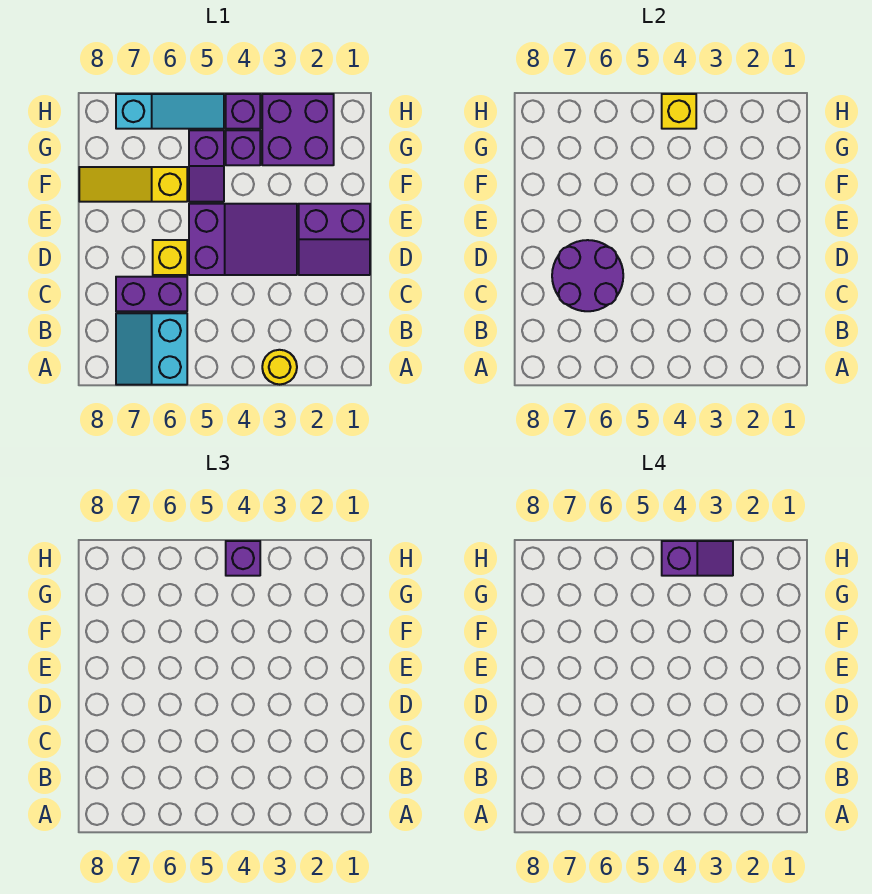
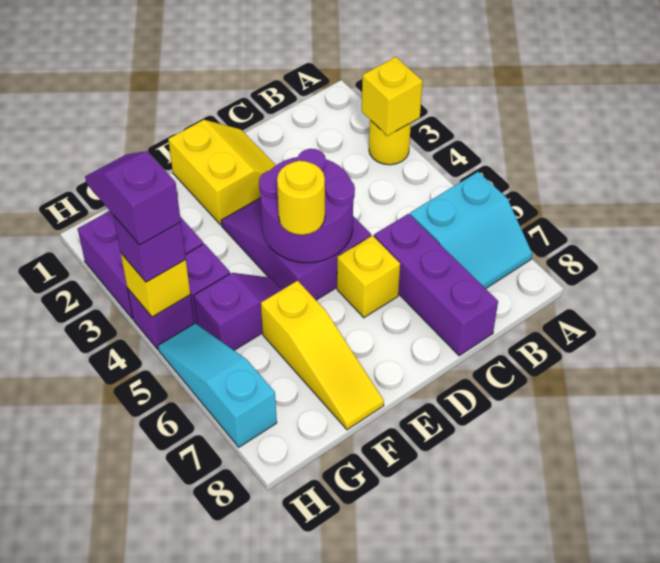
none -> yellow brick A3 level 2
purple brick C6:C7 level 1 -> purple brick C6:C8 level 1
purple round brick C6:D7 level 2 -> purple round brick D4:E5 level 2
purple slope D1:E2 level 1 top E -> yellow slope D1:E2 level 1 top E
none -> yellow round brick E5 level 3

